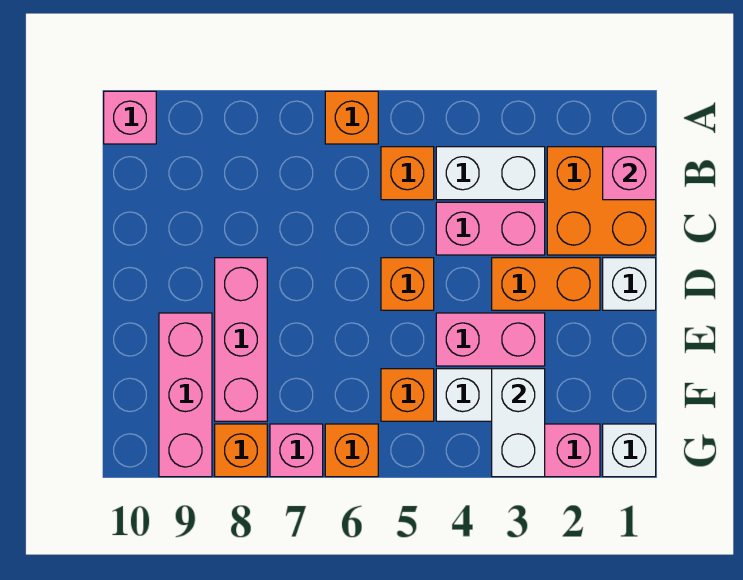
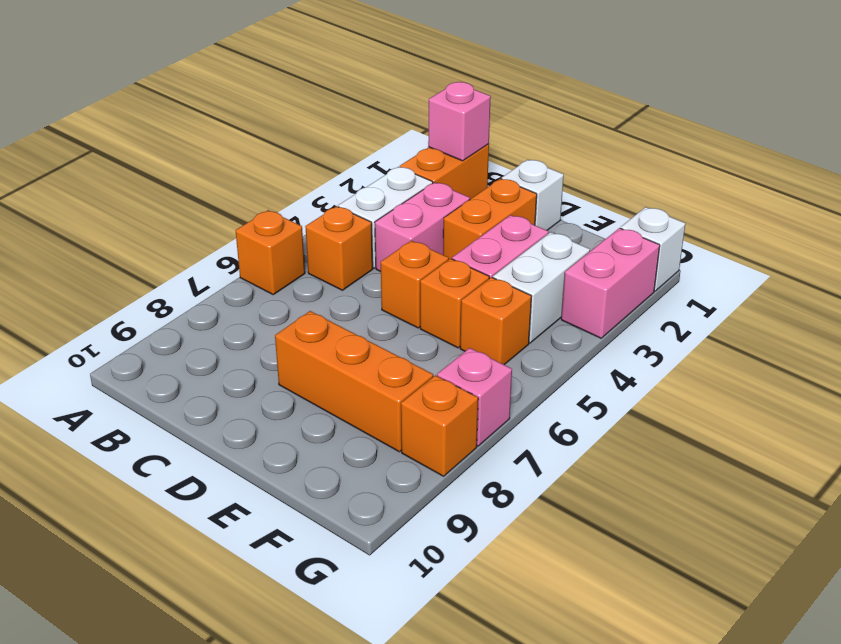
pink brick A10 level 1 -> none
orange brick B1:C2 level 1 -> orange brick B1:B2 level 1
pink brick D8:F8 level 1 -> orange brick D8:F8 level 1
pink brick E9:G9 level 1 -> none
white brick F3:G3 level 2 -> none
orange brick G6 level 1 -> orange brick E5 level 1

